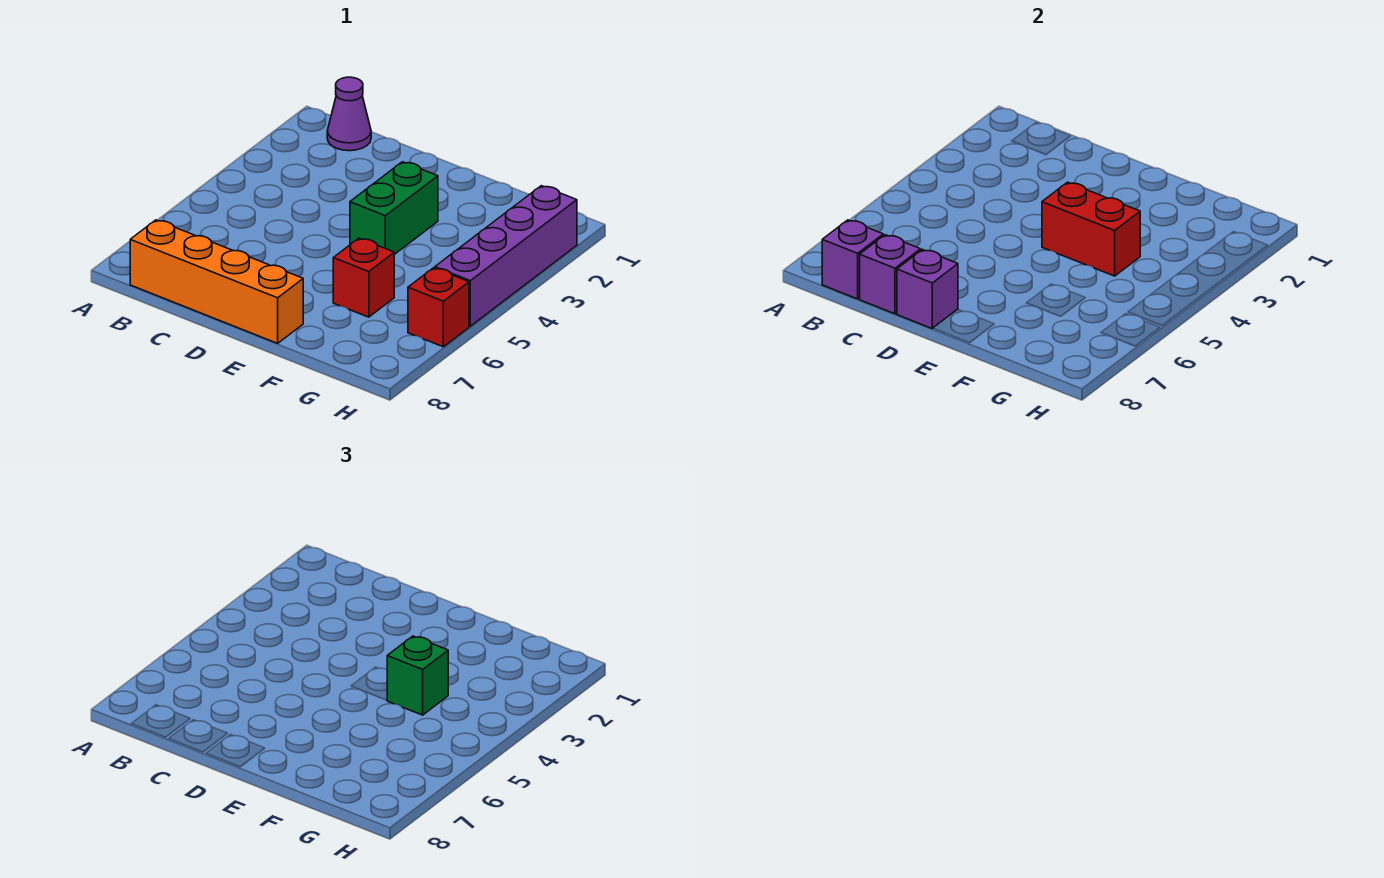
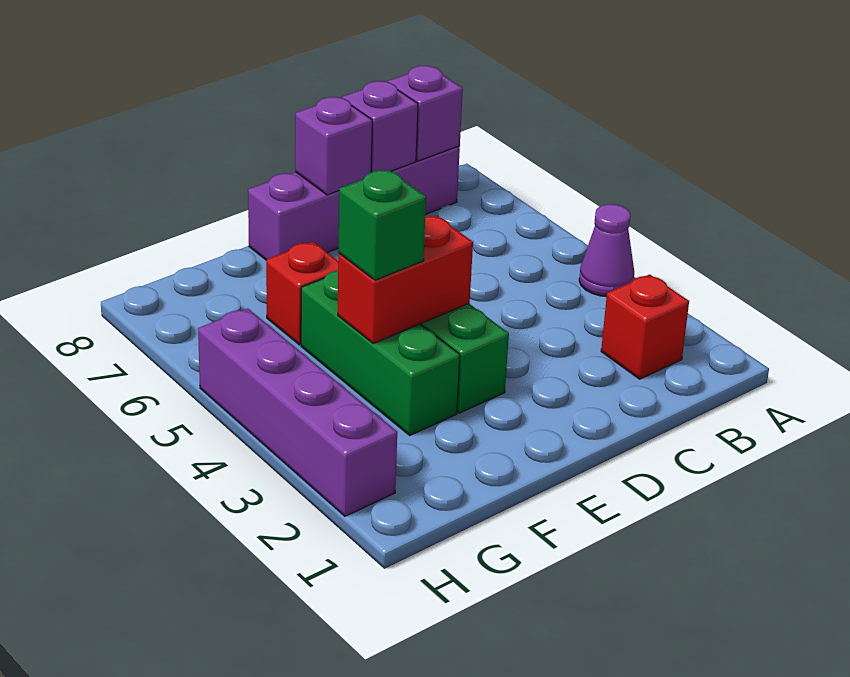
purple cone B1 level 1 -> purple cone A4 level 1
orange brick B8:E8 level 1 -> purple brick B8:E8 level 1
none -> green brick F3:F5 level 1
red brick H6 level 1 -> red brick B2 level 1

